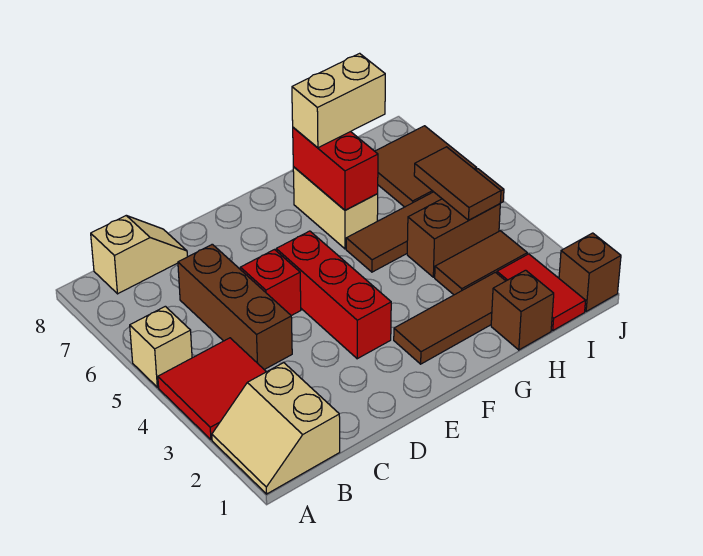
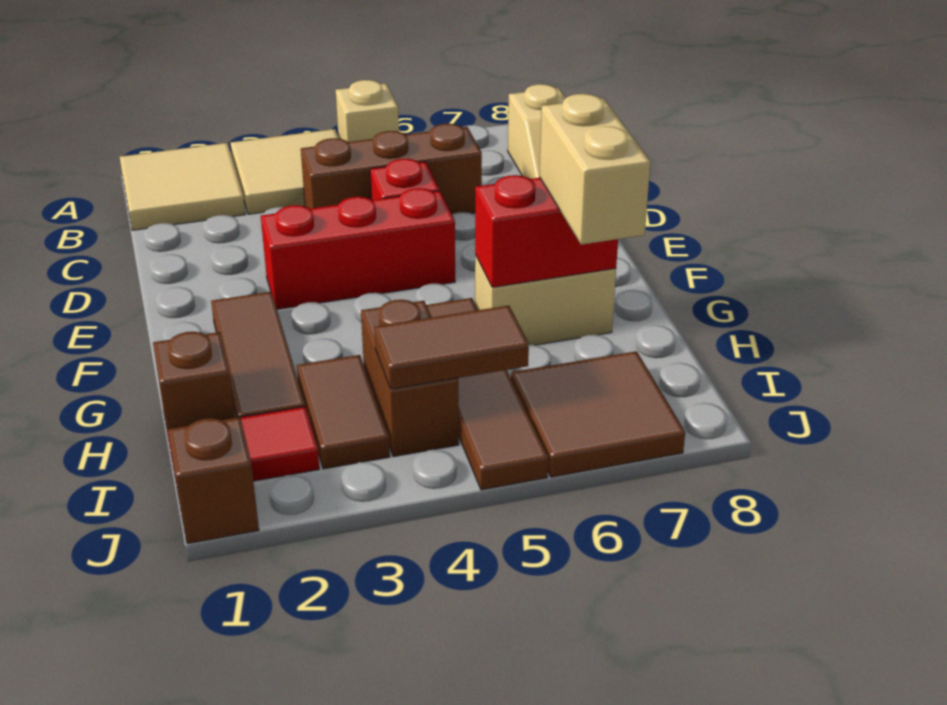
tan slope A1:B2 level 1 top B -> tan tile A1:B2 level 1
red tile A3:B4 level 1 -> tan tile A3:B4 level 1

